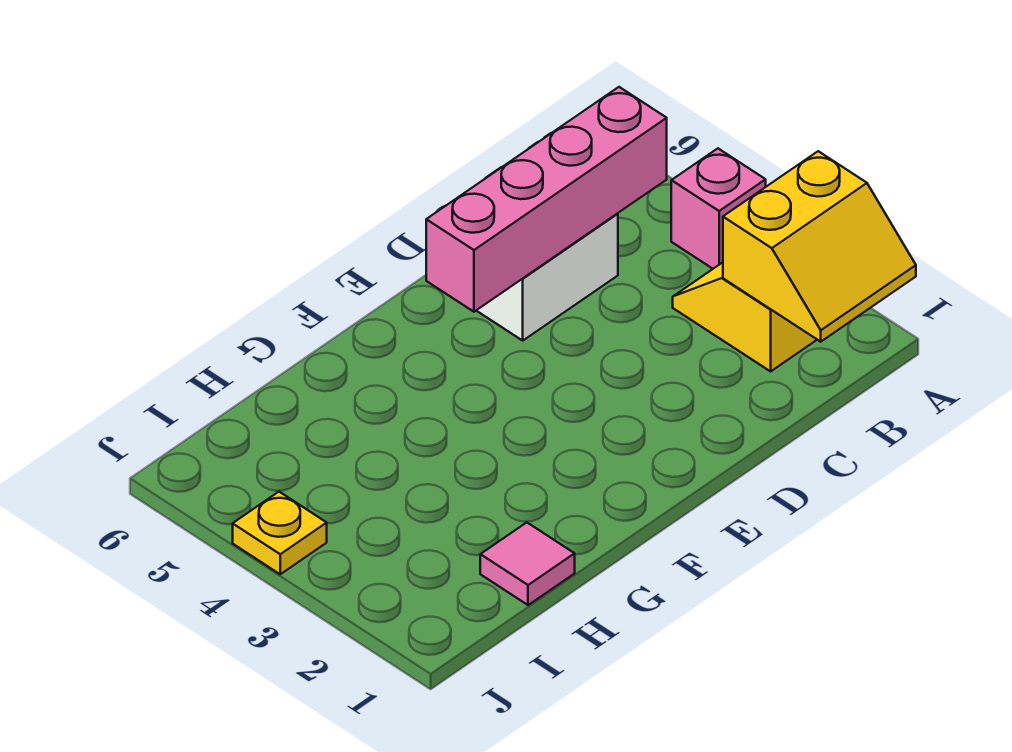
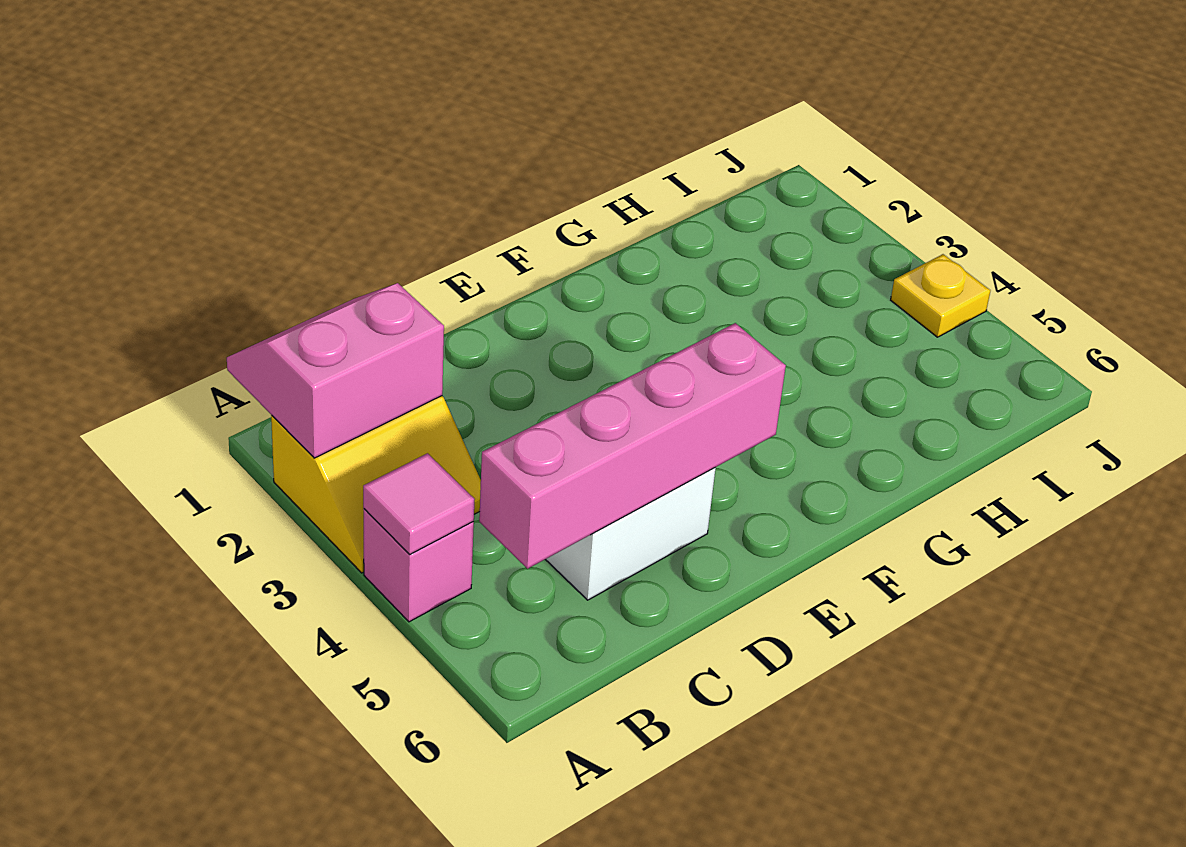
yellow slope A1:B2 level 2 top 2 -> pink slope A1:B2 level 2 top 2
pink tile H1 level 1 -> pink tile A4 level 2

